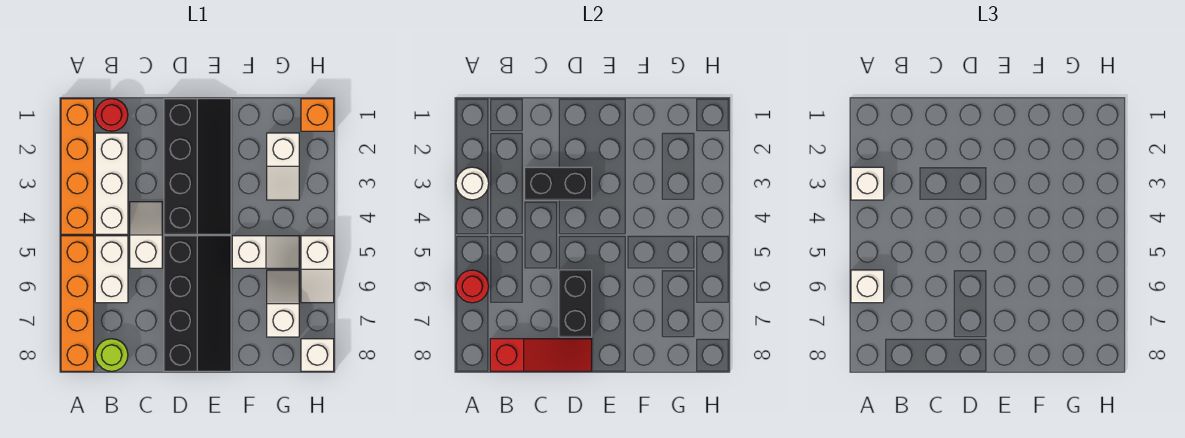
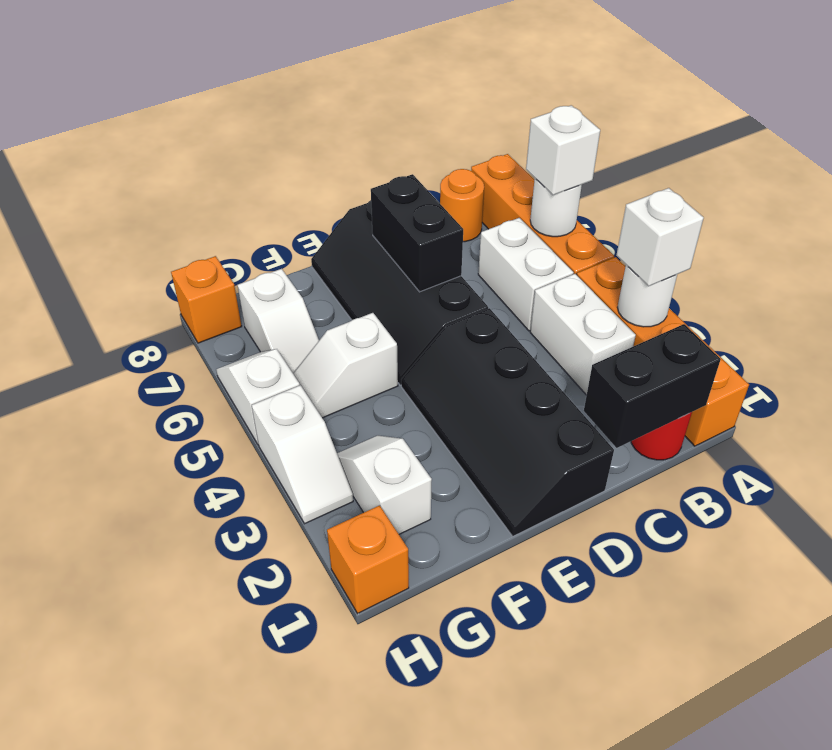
red round brick A6 level 2 -> white round brick A6 level 2
white brick B2:B4 level 1 -> white brick B3:B4 level 1
lime round brick B8 level 1 -> orange round brick B8 level 1
red slope B8:D8 level 2 top B -> none
black brick C3:D3 level 2 -> black brick B1:C1 level 2
white slope C4:C5 level 1 top 5 -> white slope H3:H4 level 1 top 4
white brick H8 level 1 -> orange brick H8 level 1

